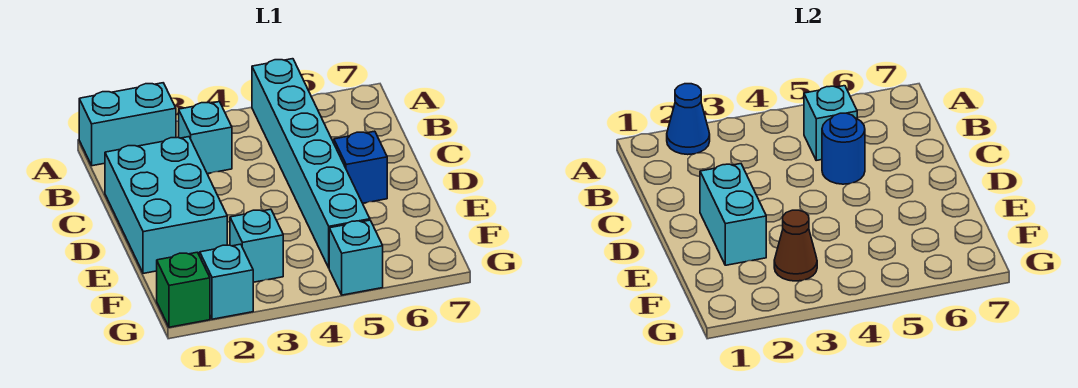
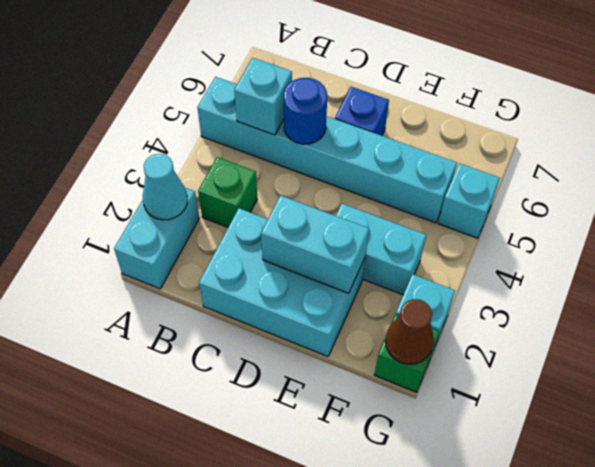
blue cone A2 level 2 -> cyan cone A2 level 2
cyan brick B3 level 1 -> green brick B3 level 1
cyan brick F3 level 1 -> cyan brick E3:F3 level 1
brown cone F3 level 2 -> brown cone G1 level 2

